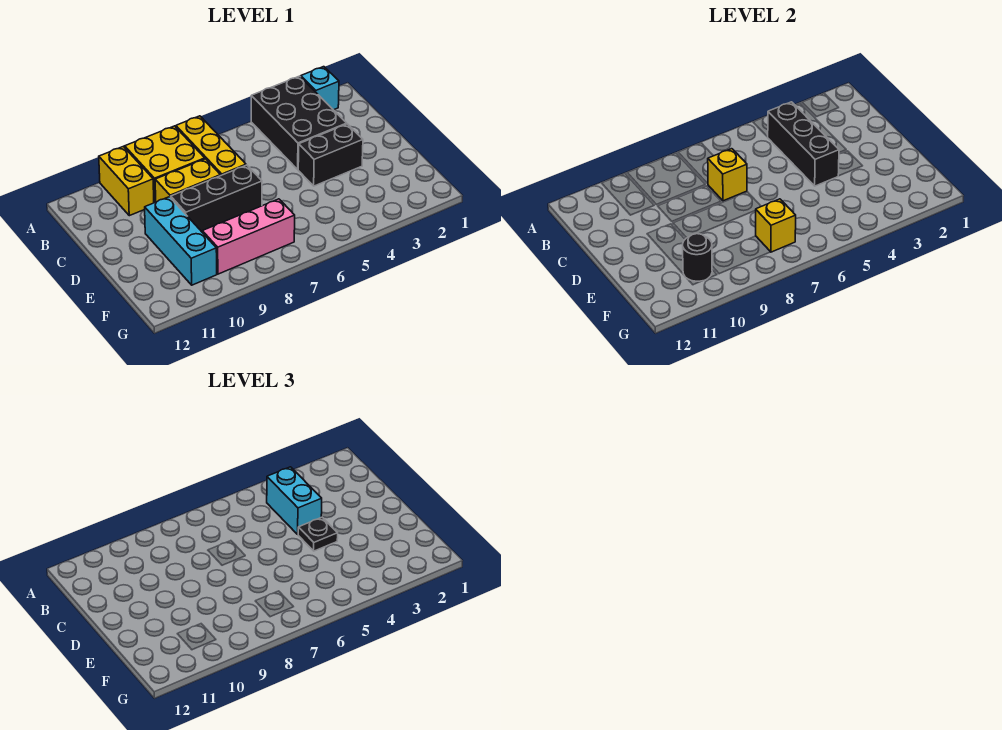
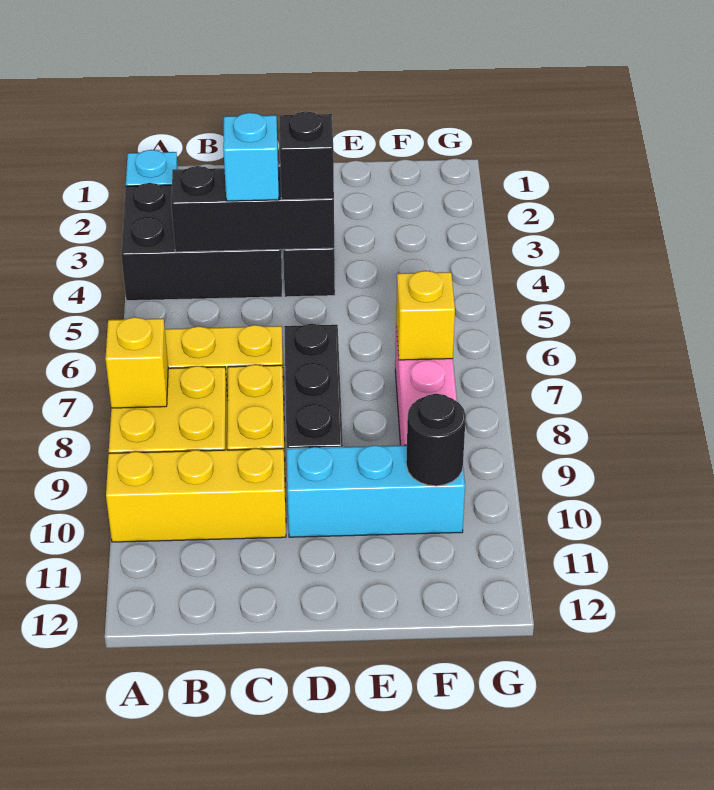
yellow brick A10:B10 level 1 -> yellow brick A10:C10 level 1
cyan brick B4:C4 level 3 -> cyan brick C4 level 3
yellow brick C7 level 2 -> yellow brick A8 level 2
black plate D4 level 3 -> black brick D4 level 3

